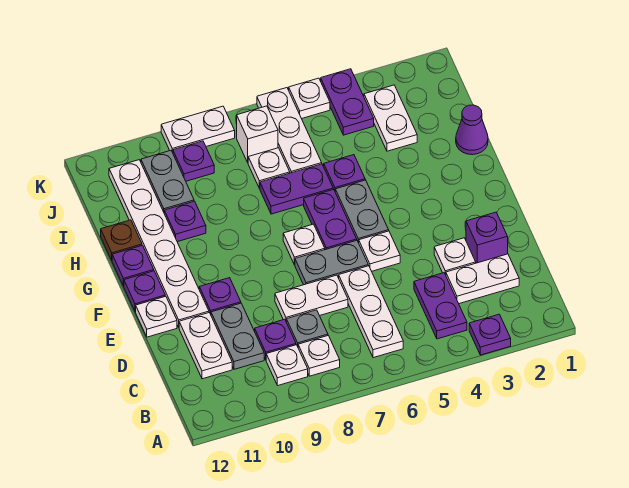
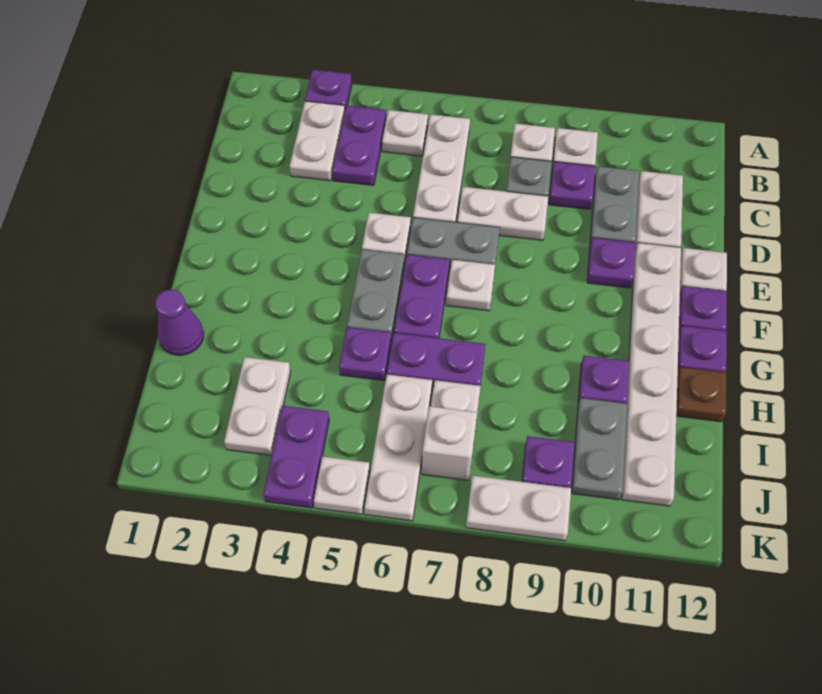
white plate C2:C3 level 1 -> white plate B3:C3 level 1
purple brick D2 level 1 -> none
white plate D3 level 1 -> white plate B5 level 1

